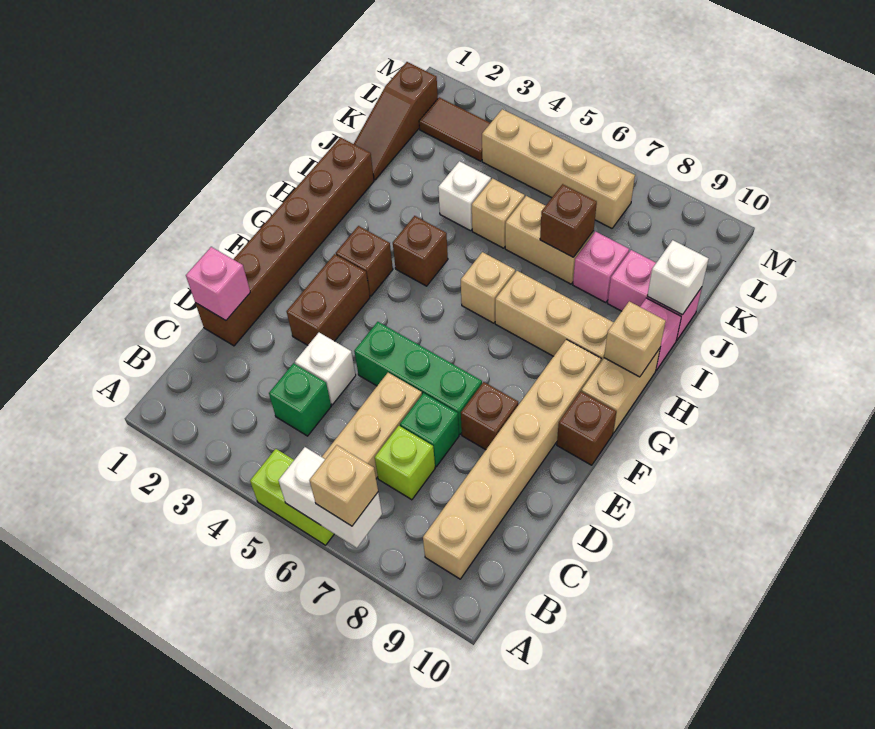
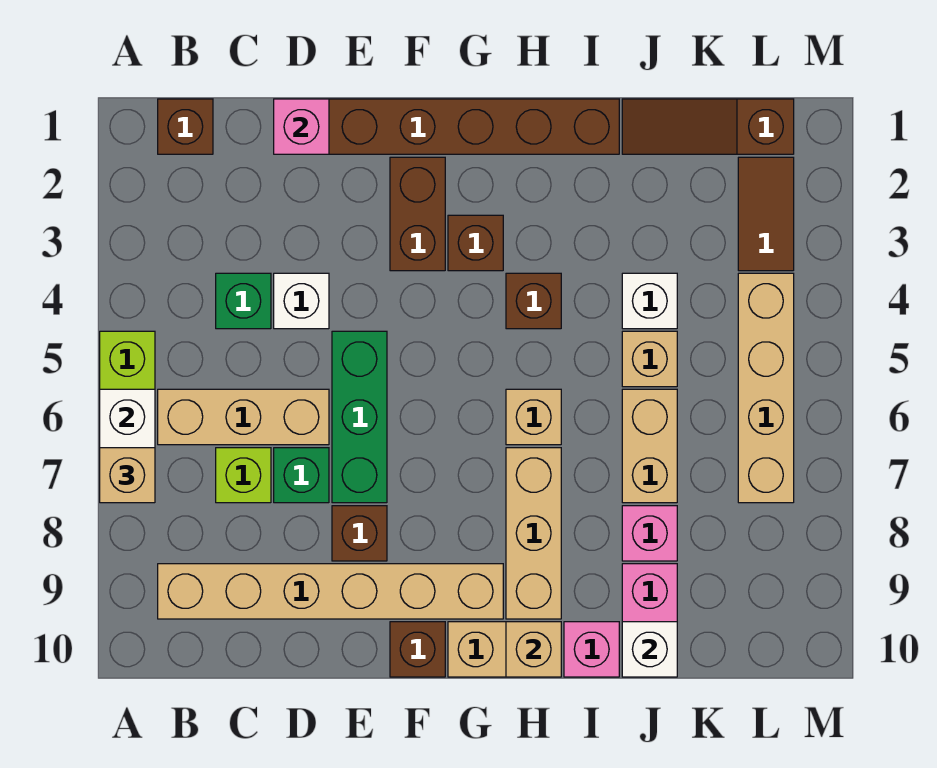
brown brick E3:F3 level 1 -> brown brick F2:F3 level 1
brown brick J7 level 2 -> brown brick B1 level 1

